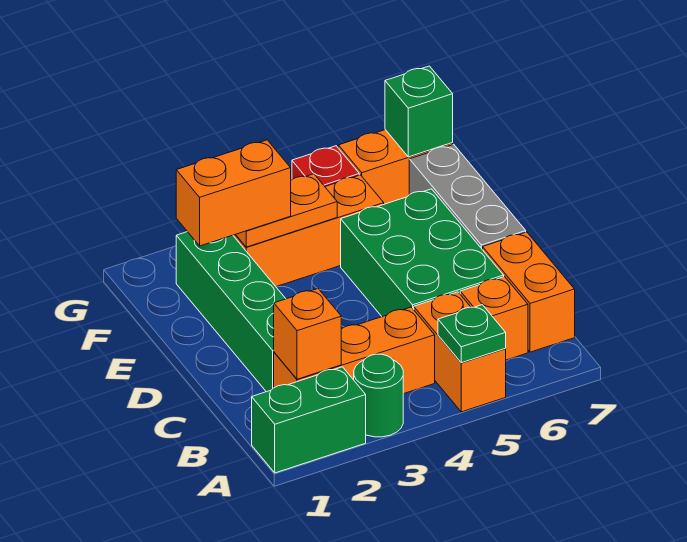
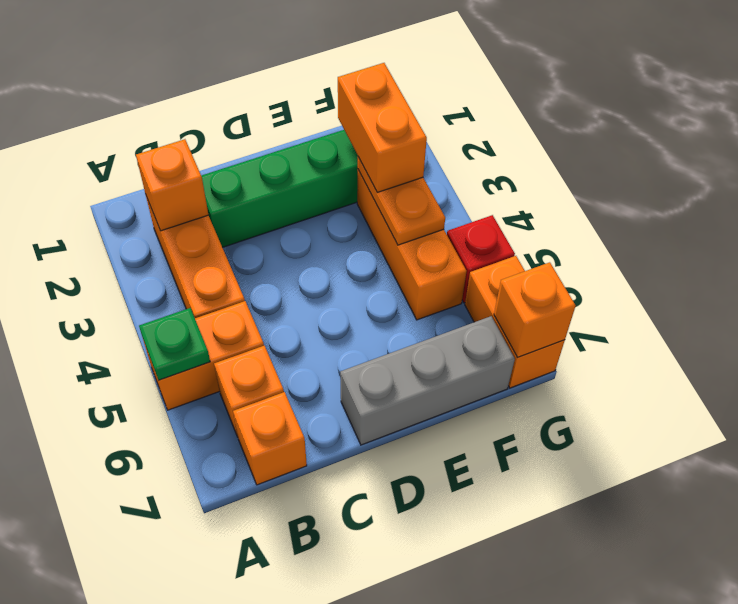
green brick A1:A2 level 1 -> none
green round brick A3 level 1 -> none
orange brick B7:C7 level 1 -> orange brick B7 level 1
green brick C5:E6 level 1 -> none
green brick G7 level 2 -> orange brick G7 level 2

